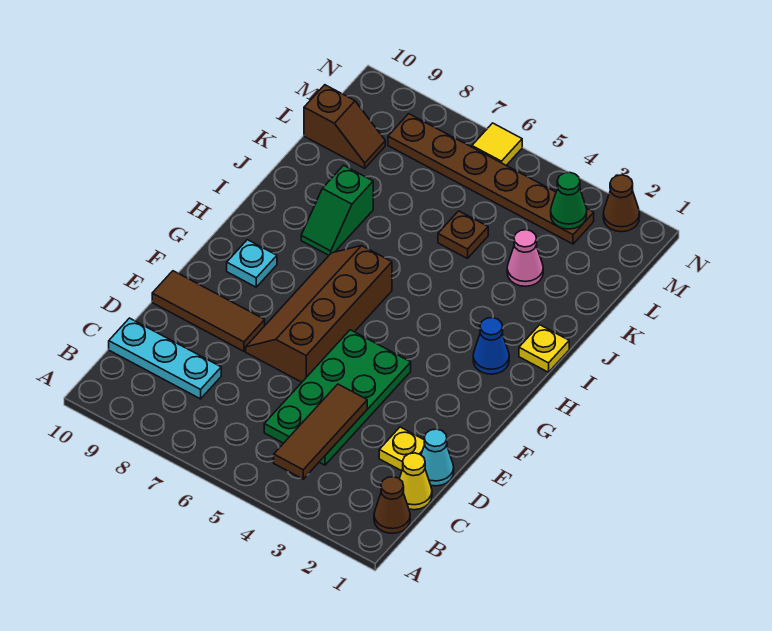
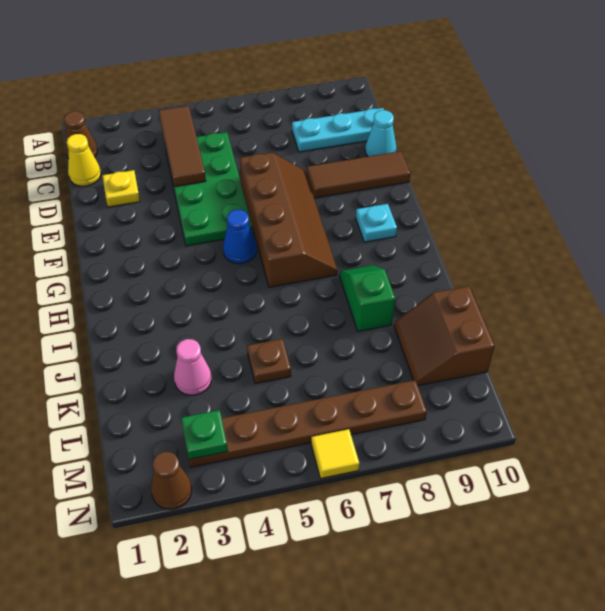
cyan cone D1 level 1 -> cyan cone D10 level 1
blue cone H2 level 1 -> blue cone G5 level 1
yellow plate I1 level 1 -> none
brown slope L9:L10 level 1 top 10 -> brown slope K9:L10 level 1 top 10
green cone M3 level 2 -> green plate M3 level 2

